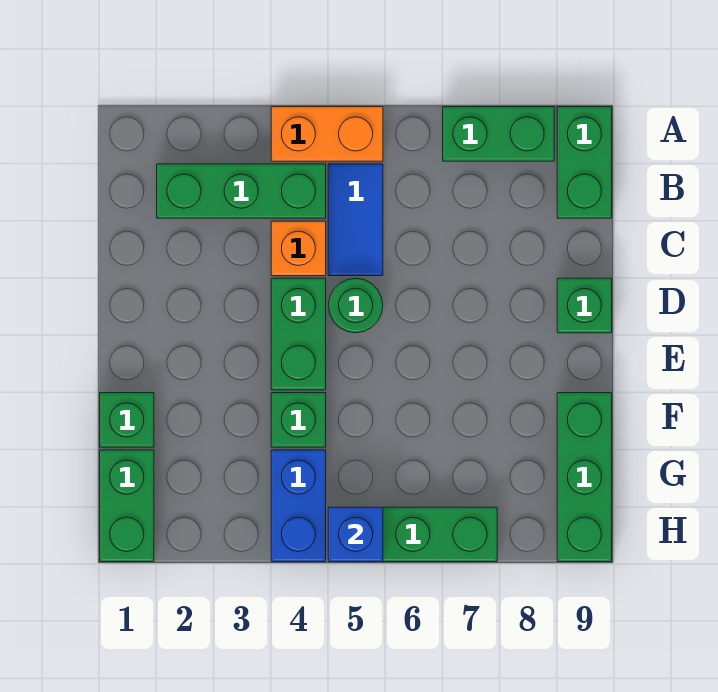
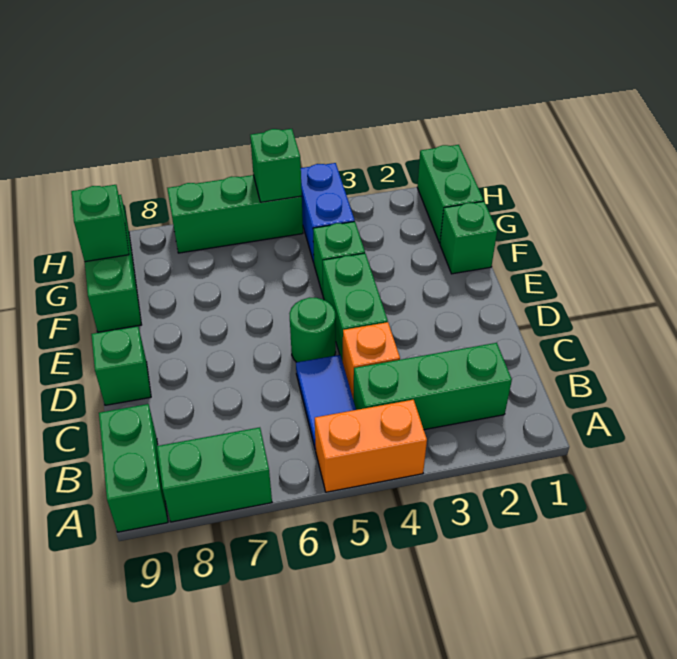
none -> green brick G9 level 2
blue brick H5 level 2 -> green brick H5 level 2

